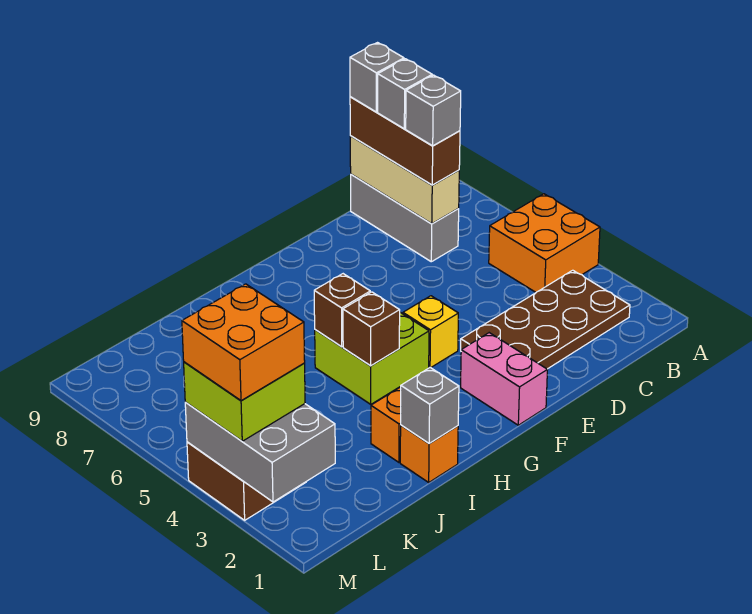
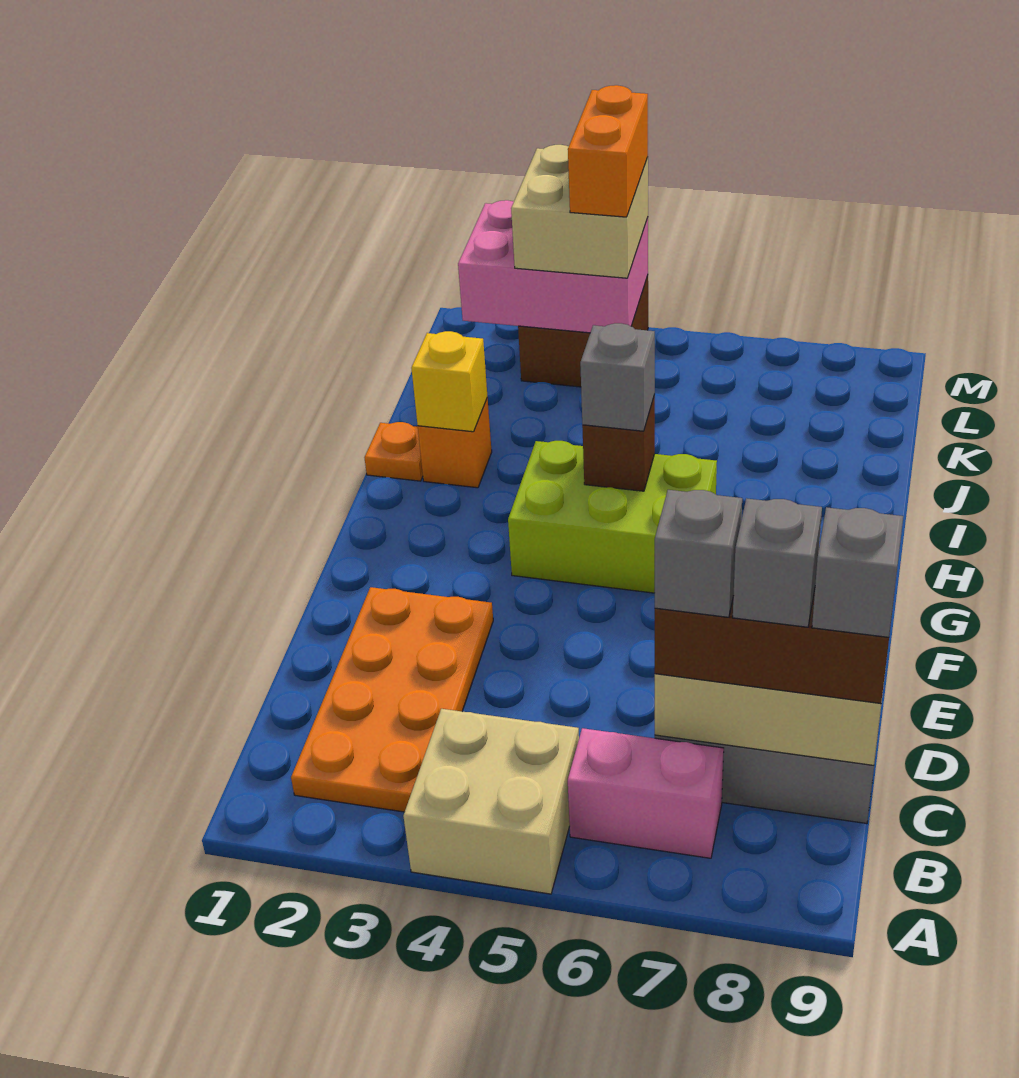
orange brick A4:B5 level 1 -> tan brick A4:B5 level 1
brown plate B2:E3 level 1 -> orange plate B2:E3 level 1
pink brick F1:F2 level 1 -> pink brick B6:B7 level 1
yellow brick F4 level 1 -> yellow brick I2 level 2
lime brick G4:H5 level 1 -> lime brick G4:H6 level 1
brown brick H4 level 2 -> none
orange brick I1 level 1 -> orange plate I1 level 1
grey brick I1 level 2 -> grey brick H5 level 3
grey brick L2:M4 level 2 -> pink brick L2:M4 level 2
lime brick L3:M4 level 3 -> tan brick L3:M4 level 3
orange brick L3:M4 level 4 -> orange brick L4:M4 level 4

